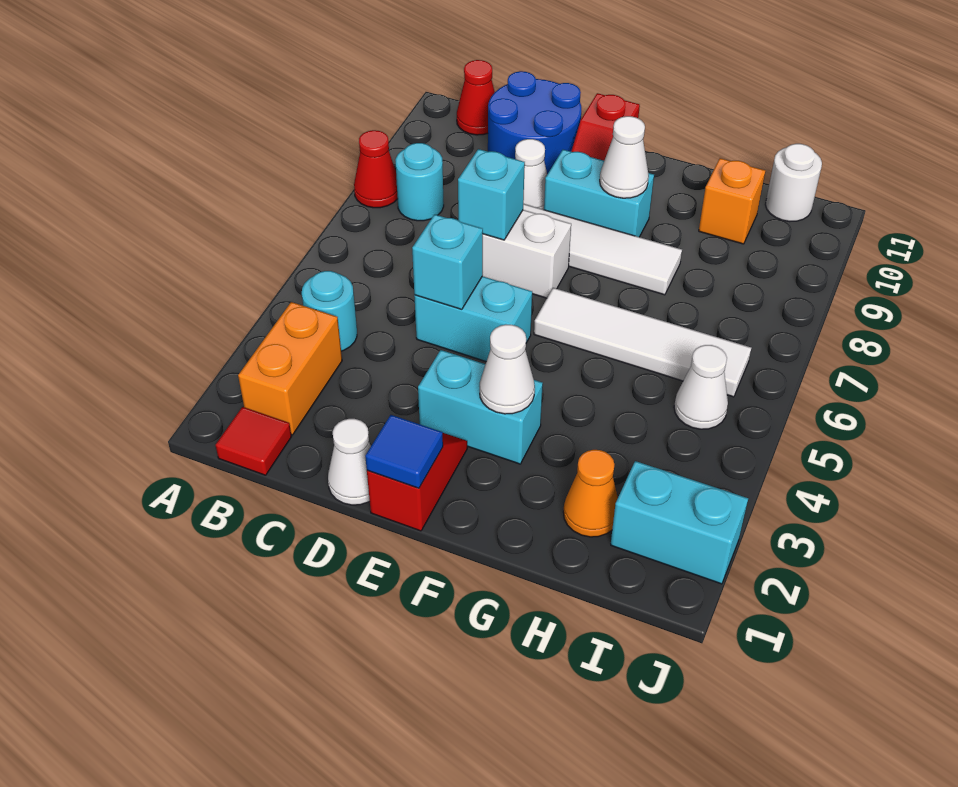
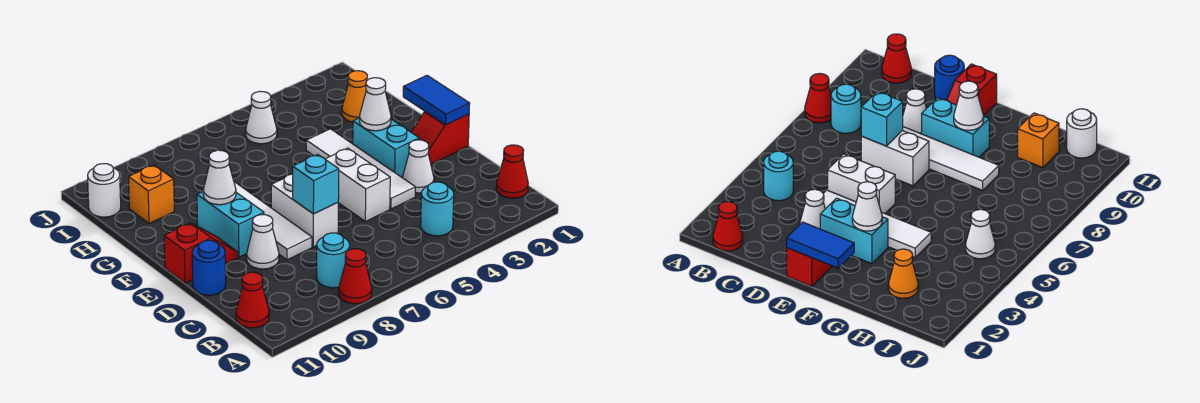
red tile B1 level 1 -> red cone B1 level 1
orange brick B2:B3 level 1 -> none
blue round brick C10:D11 level 1 -> blue round brick D11 level 1
white cone D1 level 1 -> white cone D3 level 1
cyan brick D5:E5 level 1 -> white brick D5:E5 level 1
cyan brick D5 level 2 -> none
blue tile E1 level 2 -> blue tile E1:F1 level 2
white tile F6:I6 level 1 -> white tile D4:G4 level 1
cyan brick I2:J2 level 1 -> none

